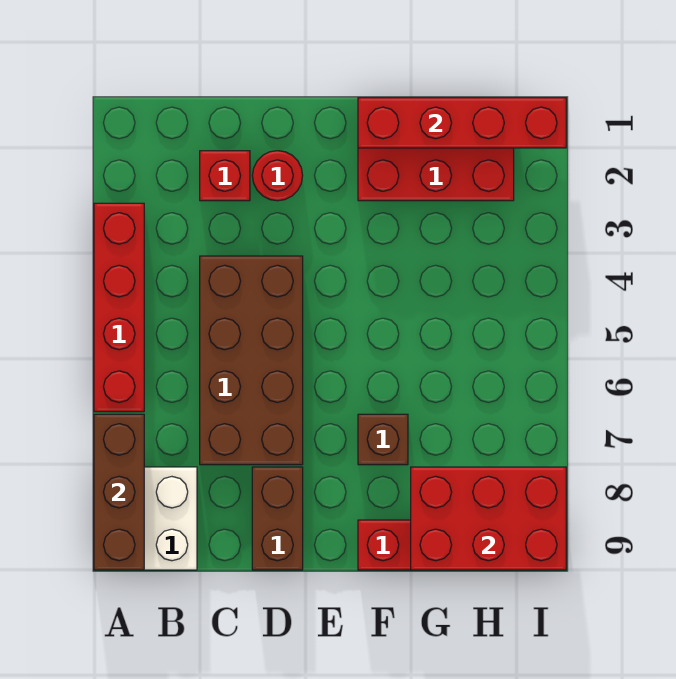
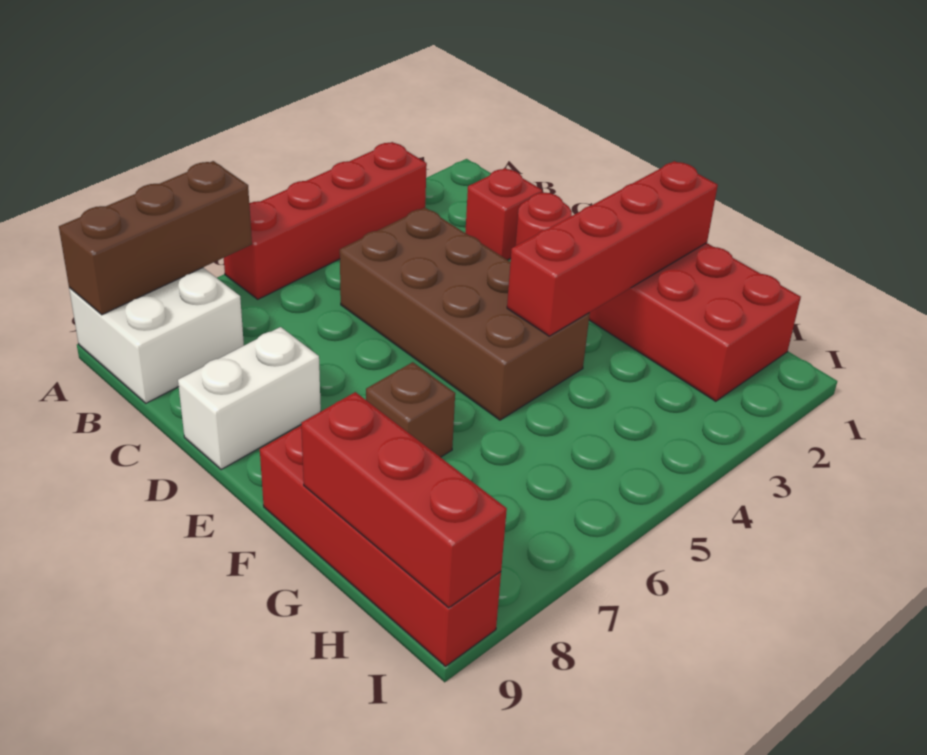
brown brick C4:D7 level 1 -> brown brick C4:F5 level 1
brown brick D8:D9 level 1 -> white brick D8:D9 level 1
red brick F1:I1 level 2 -> red brick F1:F4 level 2
red brick G8:I9 level 2 -> red brick G9:I9 level 2

